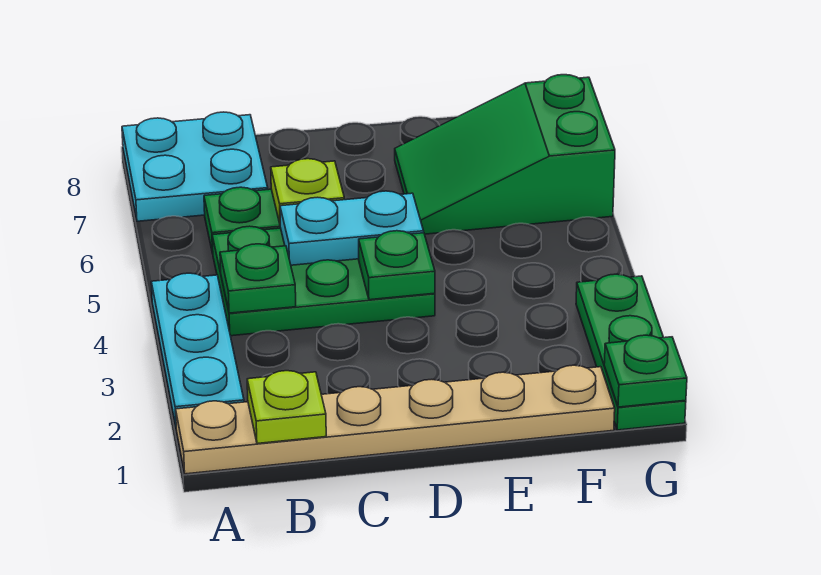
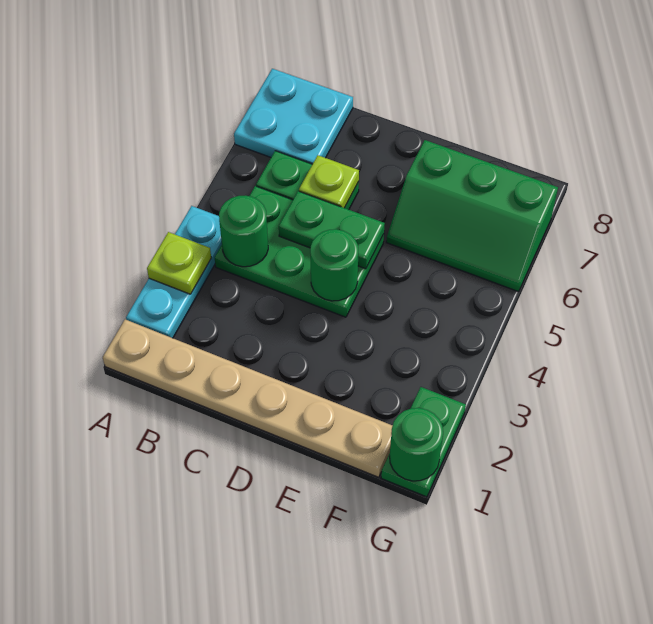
lime plate B1 level 2 -> lime plate A3 level 2
green plate B4 level 2 -> green round brick B4 level 2
cyan plate C5:D5 level 2 -> green plate C5:D5 level 2
green plate D4 level 2 -> green round brick D4 level 2
green slope E6:G7 level 1 top G -> green slope E6:G7 level 1 top 7
green plate G1:G3 level 1 -> green plate G1:G2 level 1
green plate G1 level 2 -> green round brick G1 level 2

